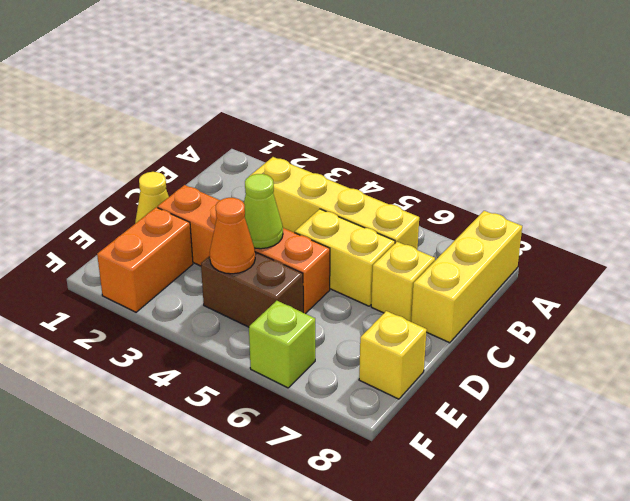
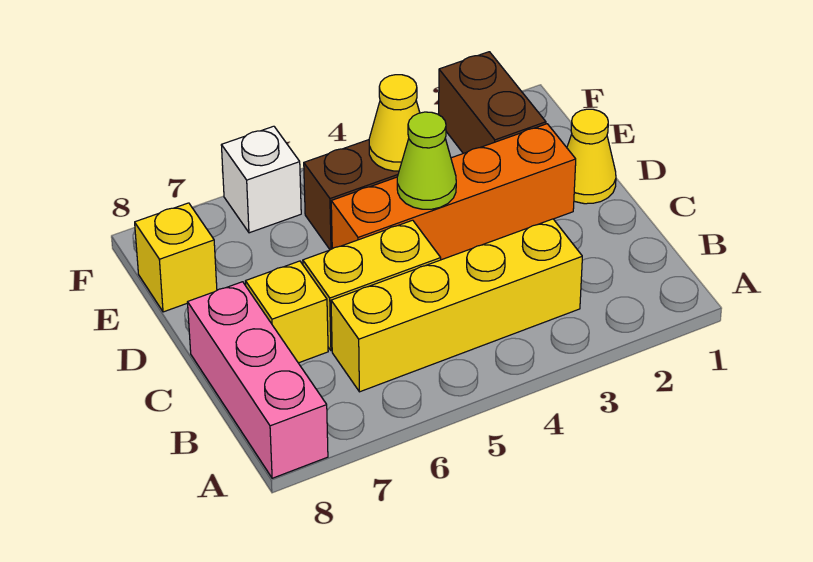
yellow brick A8:C8 level 1 -> pink brick A8:C8 level 1
orange brick E2:F2 level 1 -> brown brick E2:F2 level 1
orange cone E4 level 2 -> yellow cone E4 level 2
lime brick F6 level 1 -> white brick F6 level 1

